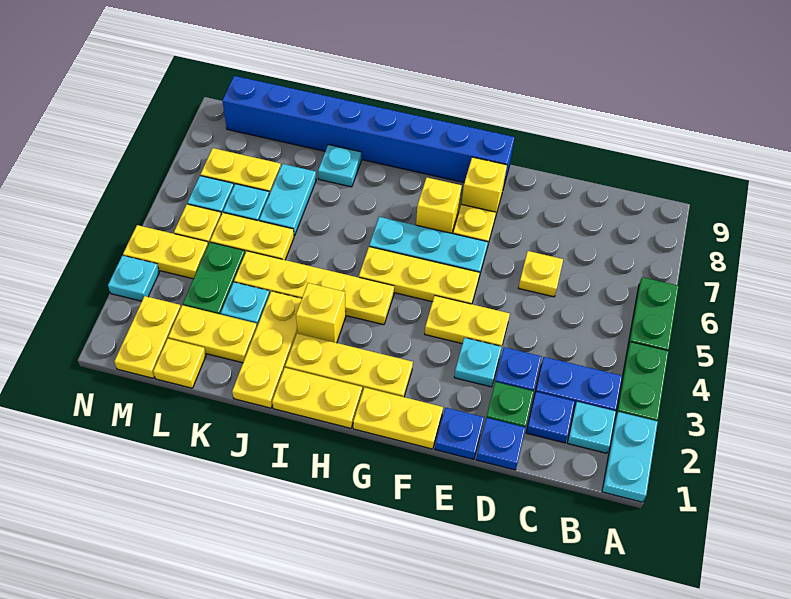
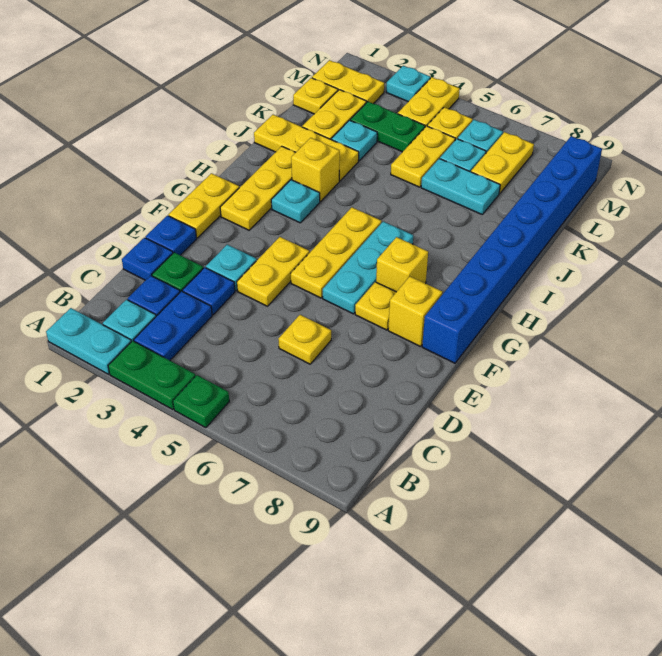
green plate A5:A6 level 1 -> green plate A5 level 1
yellow plate H1:I1 level 1 -> none
yellow plate H4:K4 level 1 -> none
cyan plate J8 level 1 -> cyan plate H3 level 1

